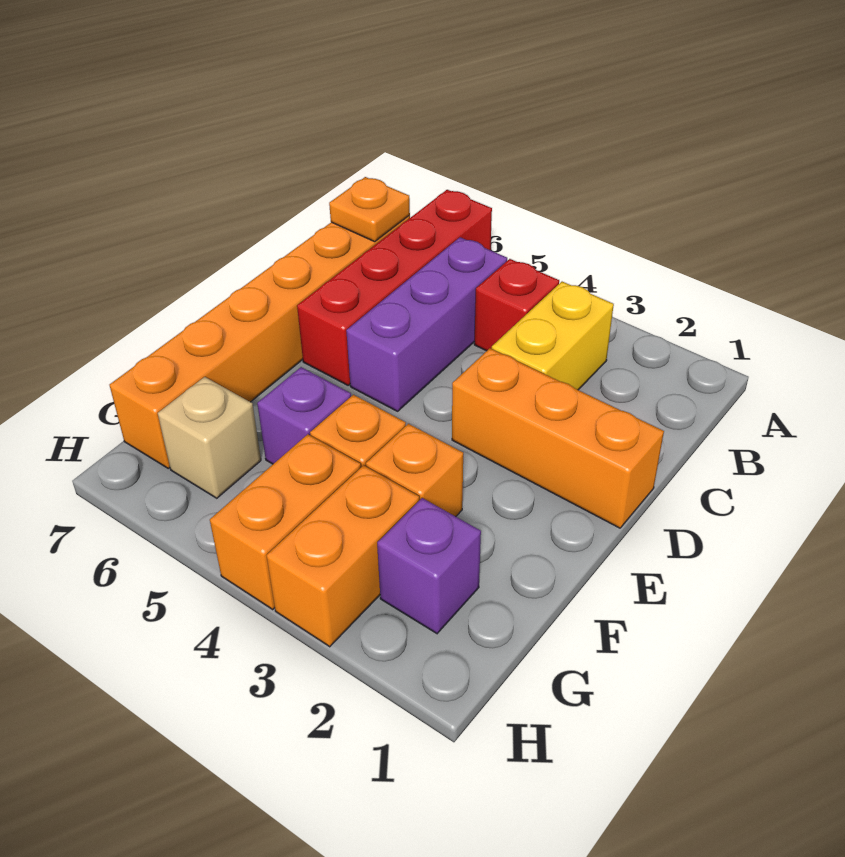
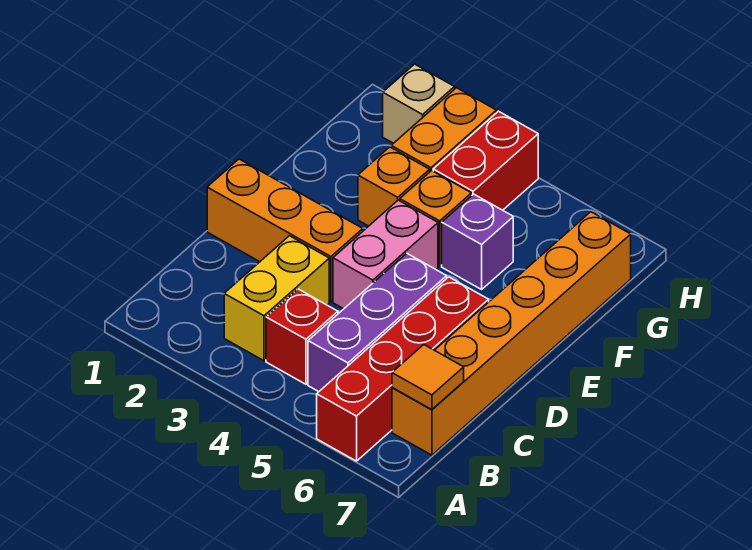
orange plate B7 level 2 -> orange tile B7 level 2
none -> pink brick D4:E4 level 1
purple brick G2 level 1 -> none
orange brick G4:H4 level 1 -> red brick G4:H4 level 1
tan brick G6 level 1 -> tan brick H2 level 1

